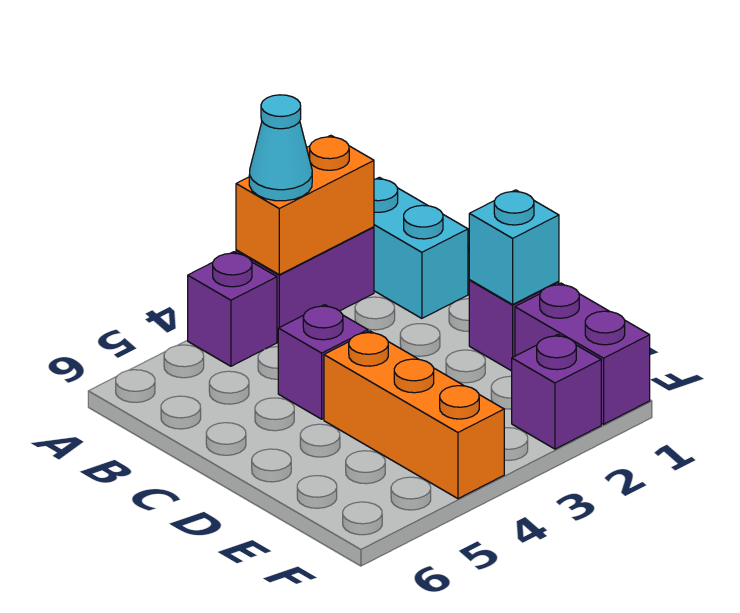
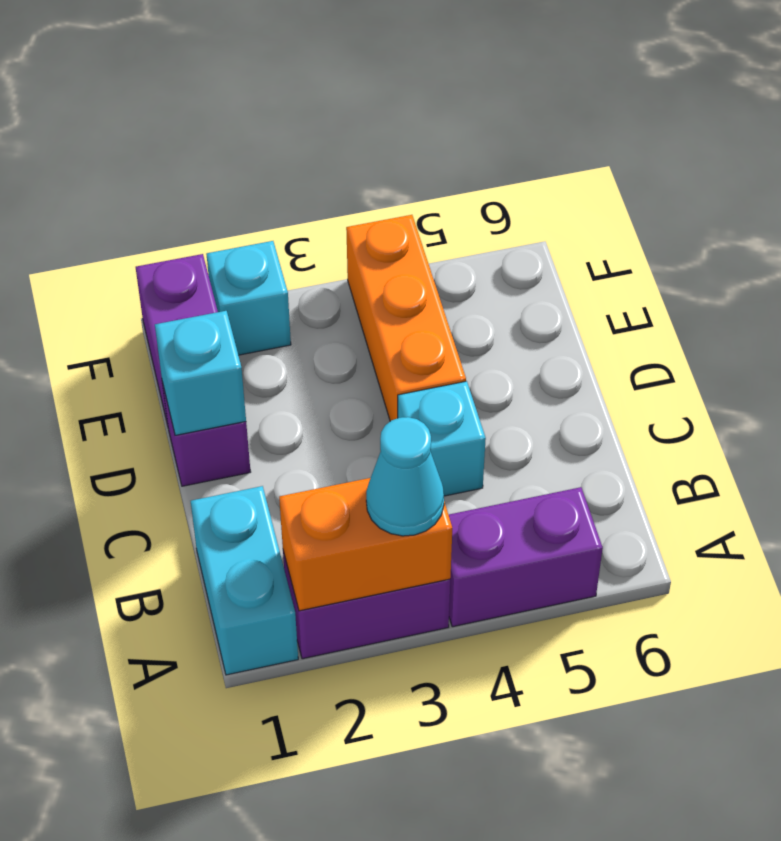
purple brick A4 level 1 -> purple brick A4:A5 level 1
purple brick C4 level 1 -> cyan brick C4 level 1
purple brick F2 level 1 -> cyan brick F2 level 1

